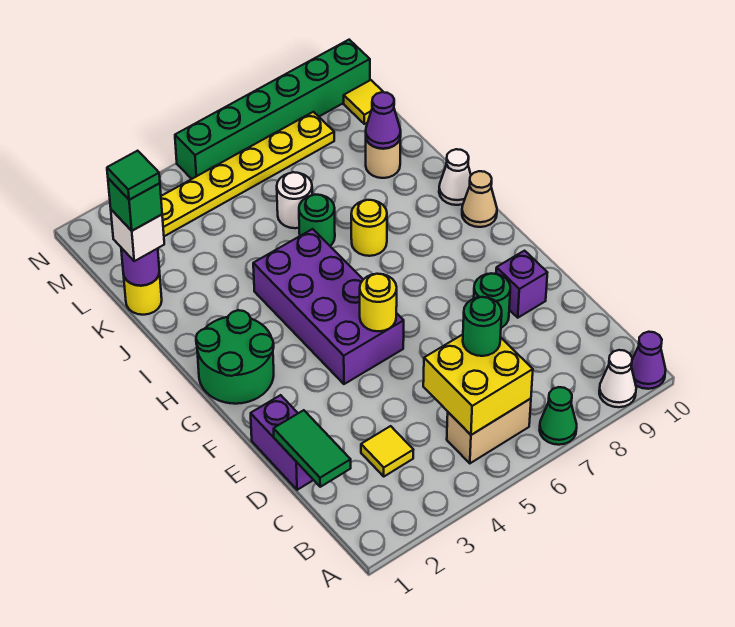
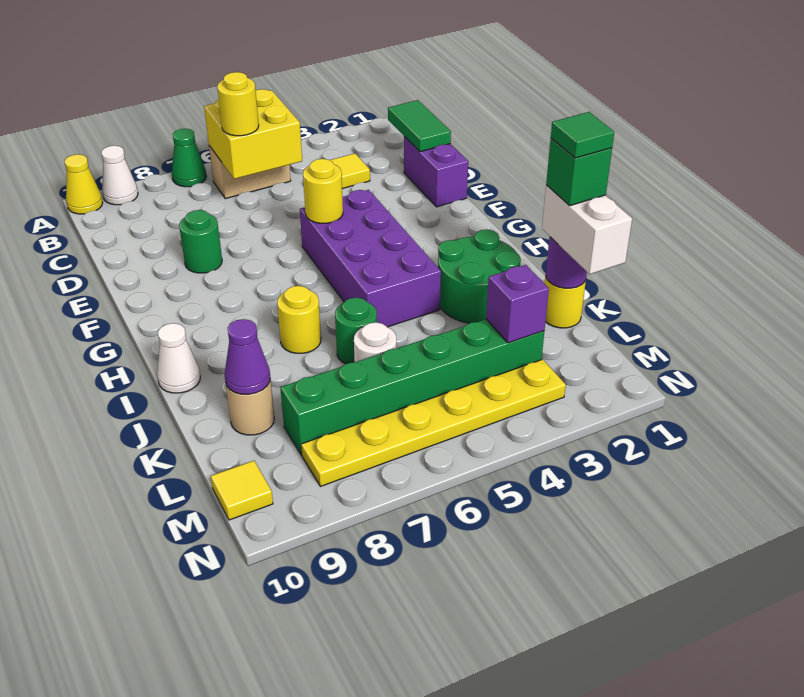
purple cone A10 level 1 -> yellow cone A10 level 1
green round brick C6 level 3 -> yellow round brick C6 level 3
purple brick E9 level 1 -> purple brick L3 level 2
green round brick G1:H2 level 1 -> green round brick I2:J3 level 1
tan cone H10 level 1 -> none
white brick K1 level 3 -> white brick K1:L1 level 3
green brick N5:N10 level 1 -> green brick L3:L8 level 1

